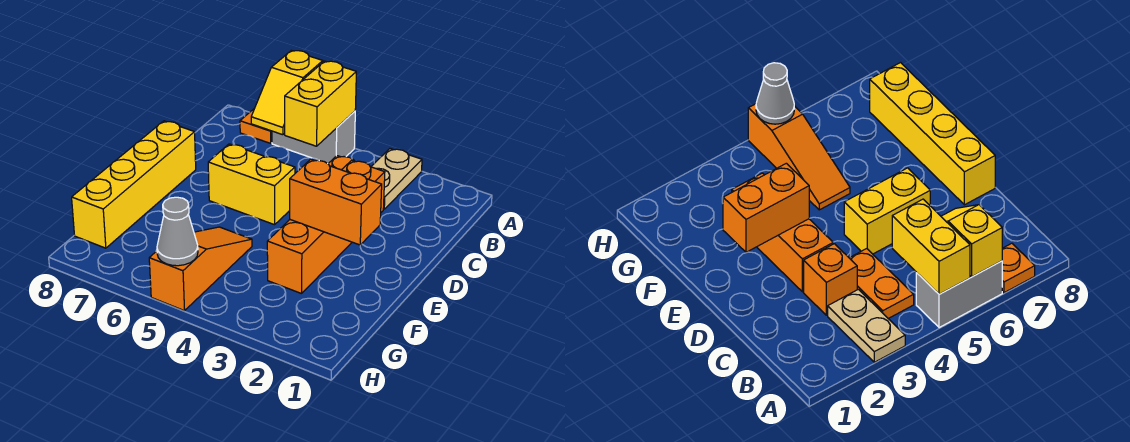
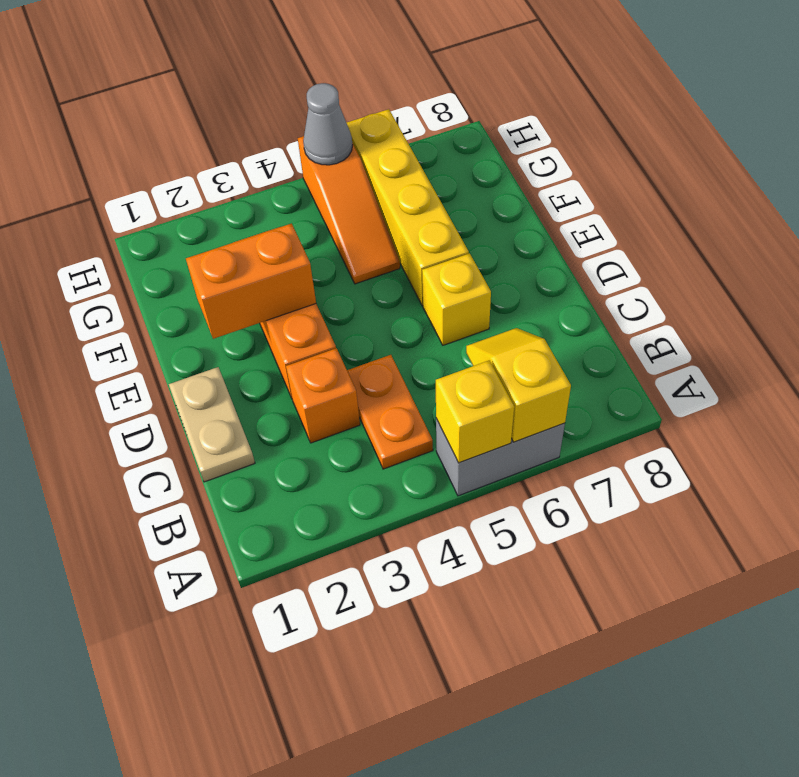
tan plate A3:B3 level 1 -> tan plate C1:D1 level 1
yellow brick A5:B5 level 2 -> yellow brick A5 level 2
orange plate A7 level 1 -> none
yellow brick D5:D6 level 1 -> yellow brick D6 level 1
yellow brick D8:G8 level 1 -> yellow brick E6:H6 level 1

